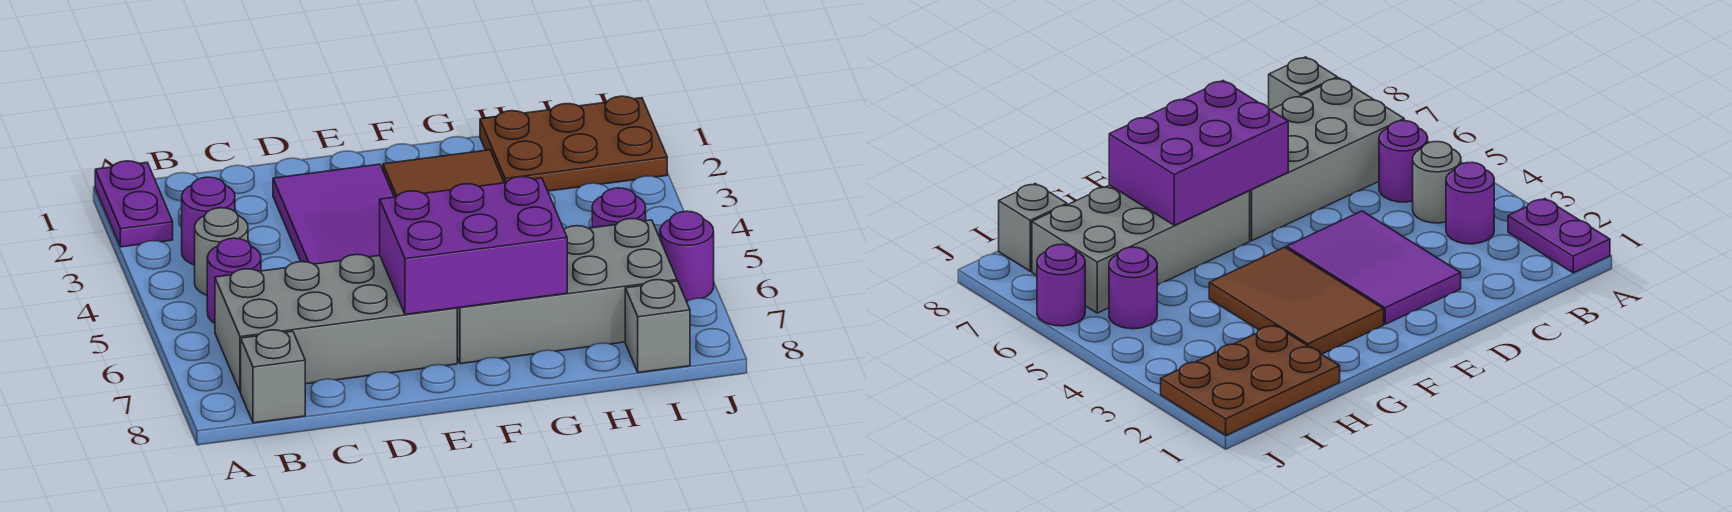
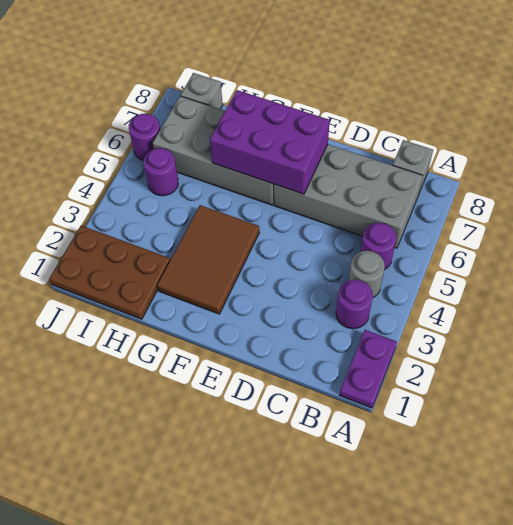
purple tile D2:E4 level 1 -> none

